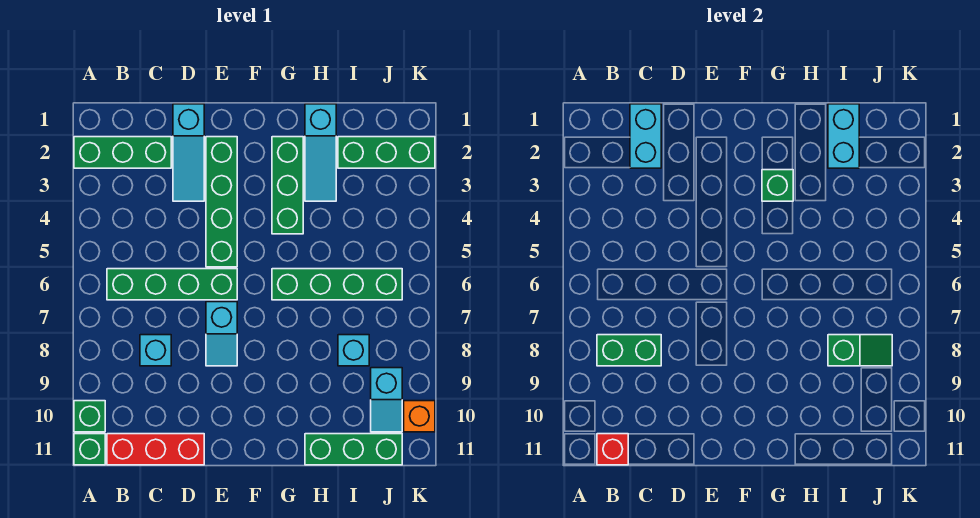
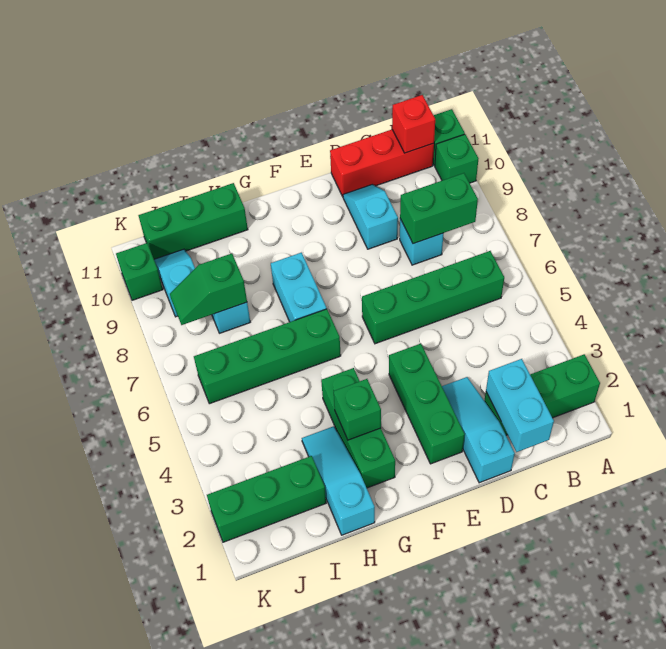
green brick E2:E5 level 1 -> green brick E2:E4 level 1
cyan slope E7:E8 level 1 top 7 -> cyan slope D9:D10 level 1 top 9
cyan brick I1:I2 level 2 -> cyan brick G7:G8 level 1
orange brick K10 level 1 -> green brick K10 level 1

